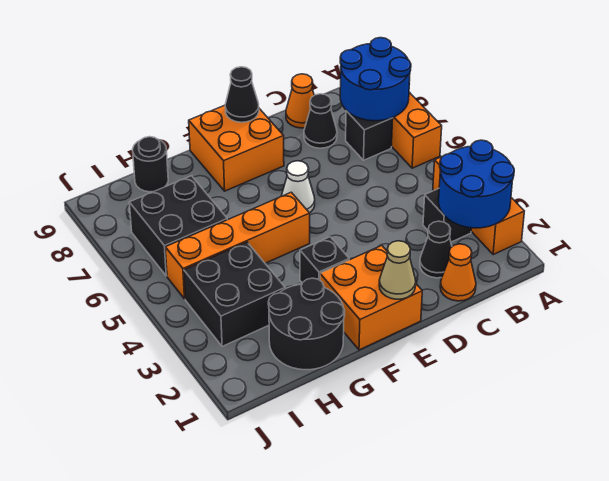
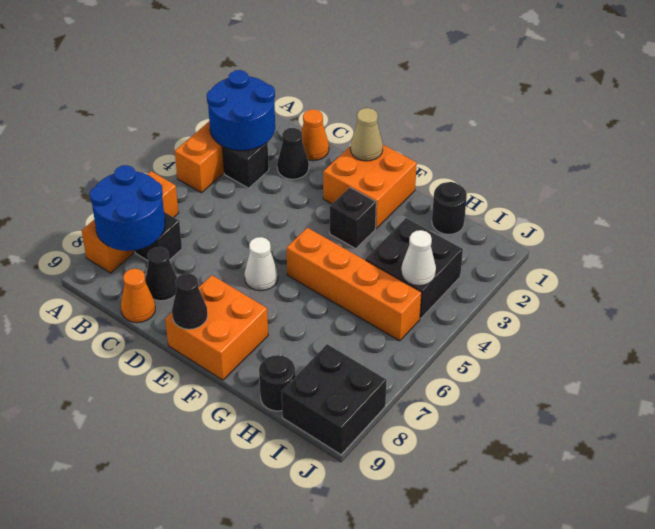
black round brick G1:H2 level 1 -> black round brick H1 level 1
black brick H6:I7 level 1 -> black brick I8:J9 level 1
none -> white cone I4 level 2

